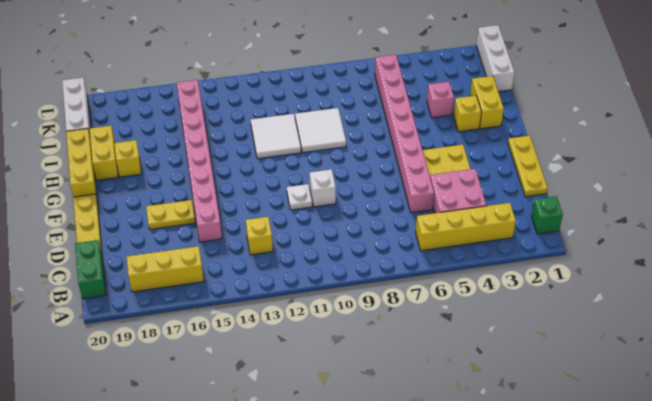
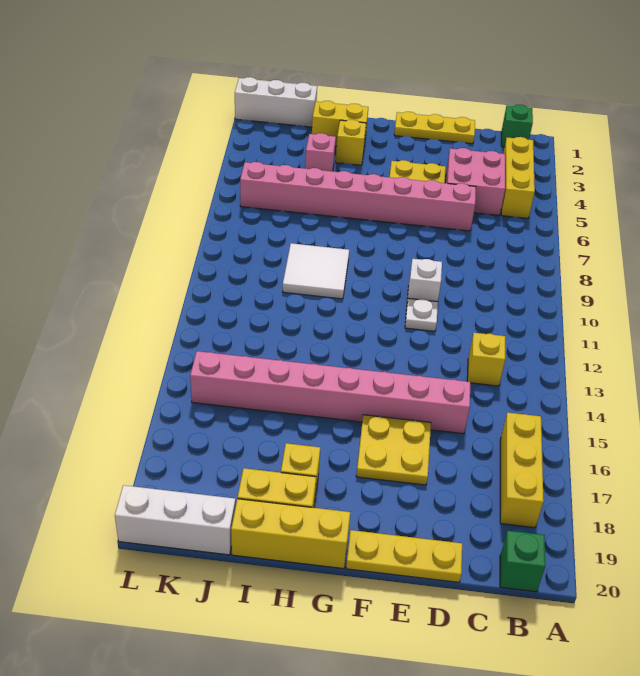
yellow brick B3:B6 level 1 -> yellow brick B3:B5 level 1
green brick B20:C20 level 1 -> green brick B20 level 1
yellow plate E16:E17 level 1 -> yellow plate E16:F17 level 1
white tile H11:I12 level 1 -> none

